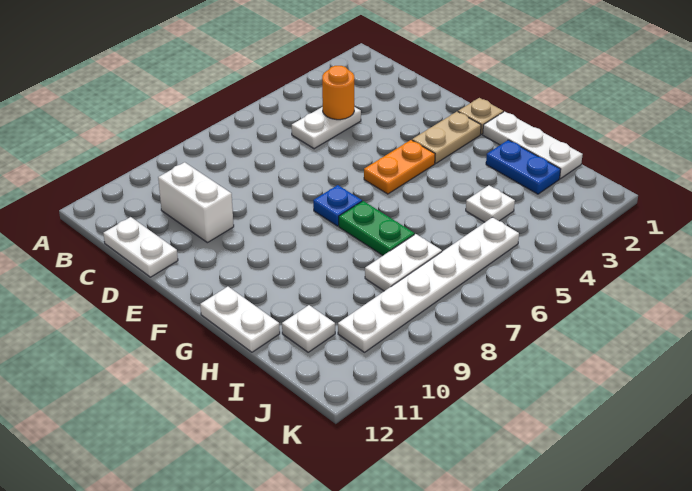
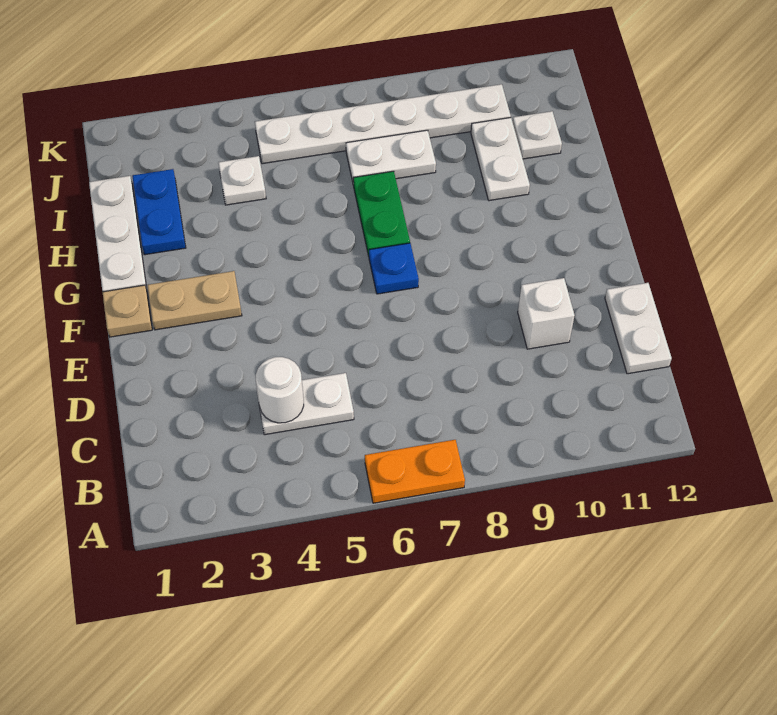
orange round brick C4 level 2 -> white round brick C4 level 2
white brick C10:D10 level 1 -> white brick D10 level 1
orange plate F4:F5 level 1 -> orange plate A6:A7 level 1
white plate G12:H12 level 1 -> white plate H10:I10 level 1

